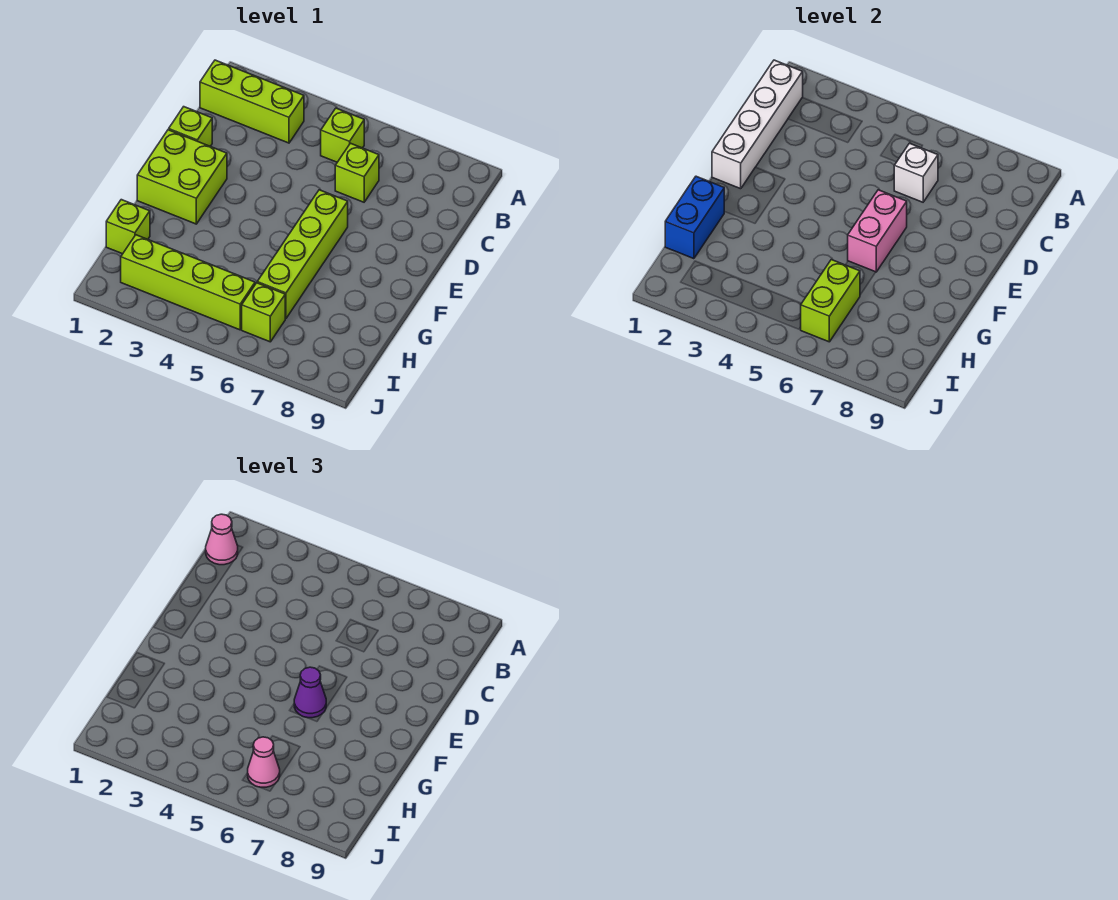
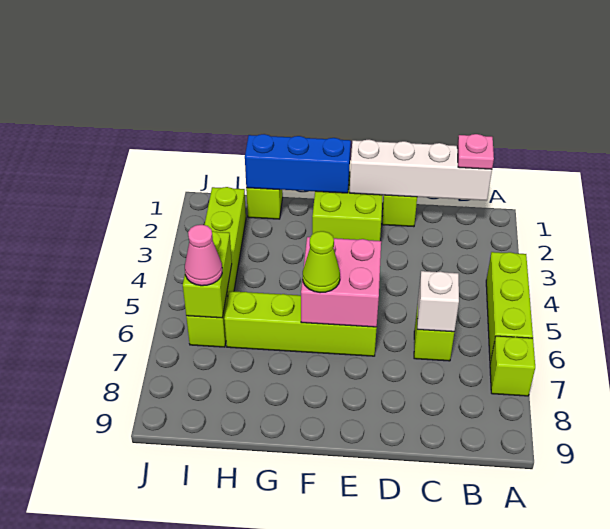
lime brick B1:B3 level 1 -> lime brick A4:A6 level 1
pink cone B1 level 3 -> pink plate B1 level 3
lime brick B5 level 1 -> lime brick A7 level 1
pink brick E6:F6 level 2 -> pink brick E5:F6 level 2
purple cone F6 level 3 -> lime cone F6 level 3
blue brick G1:H1 level 2 -> blue brick F1:H1 level 2
lime brick H6:I6 level 2 -> lime brick I5:I6 level 2

